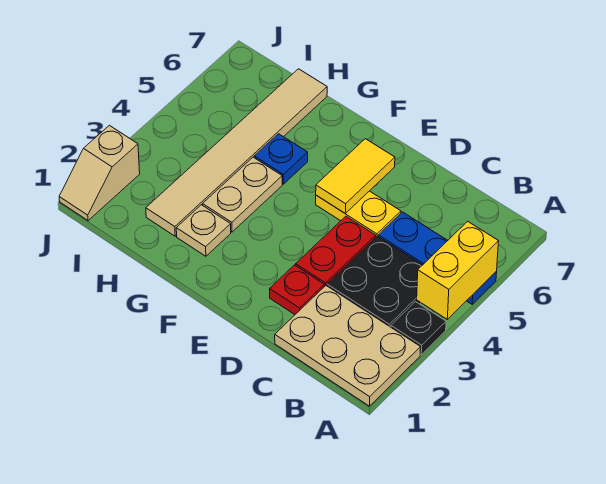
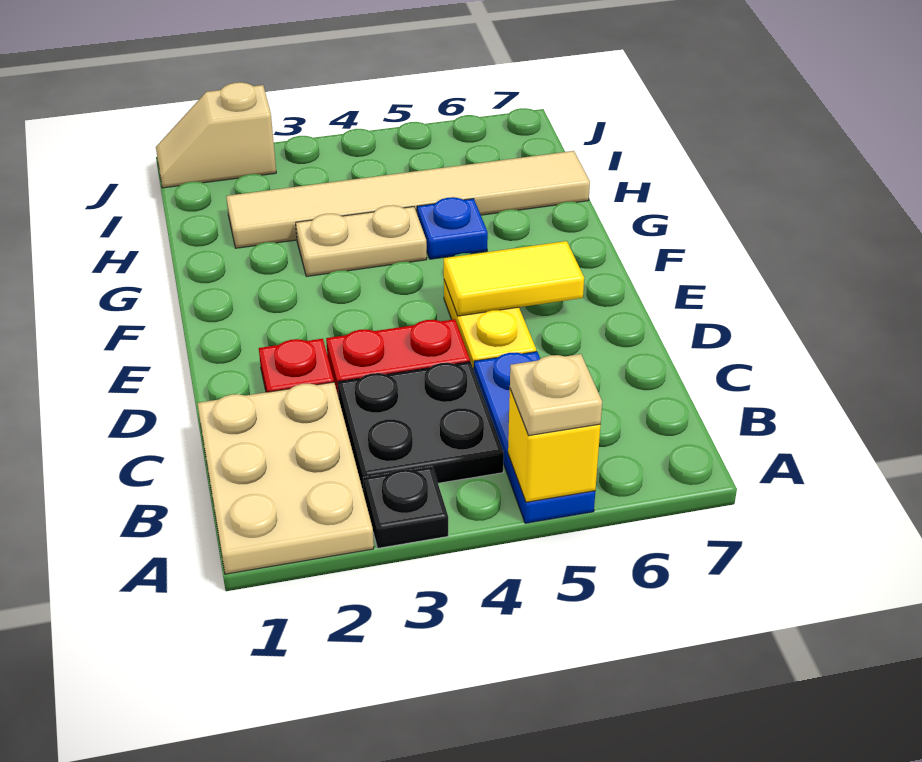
yellow brick A4:A5 level 2 -> yellow brick A5 level 2
tan plate G2 level 1 -> tan plate A5 level 3

